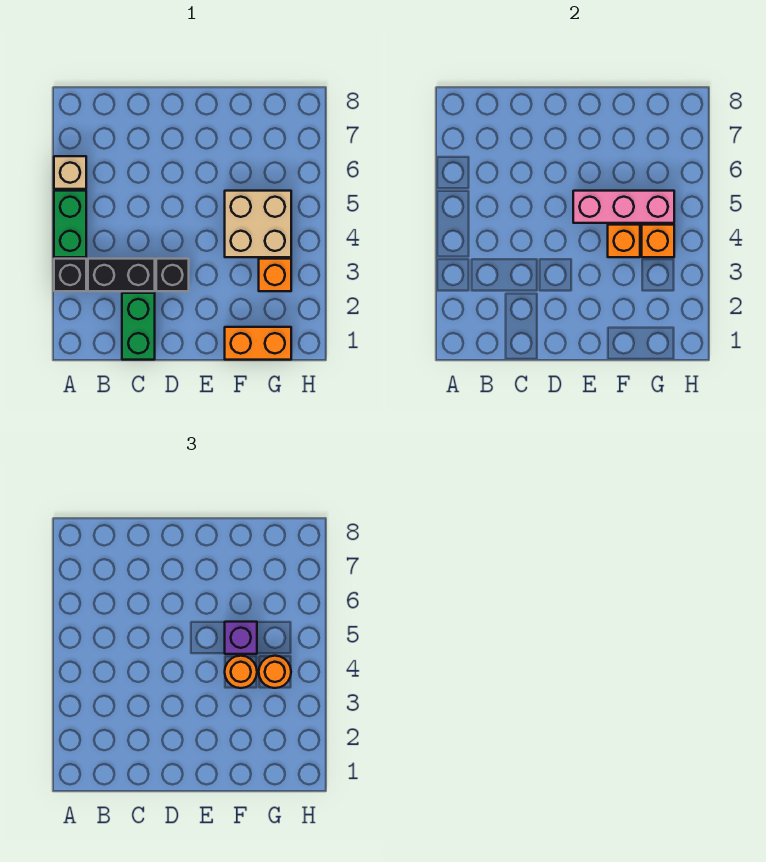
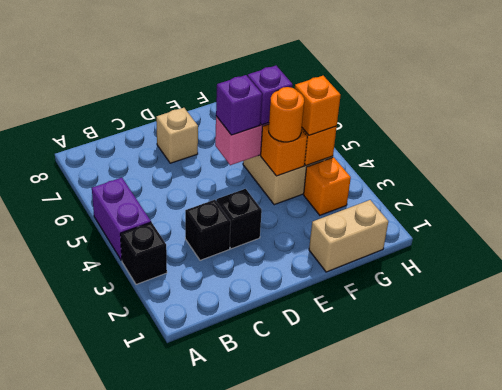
green brick A4:A5 level 1 -> purple brick A4:A5 level 1
tan brick A6 level 1 -> tan brick D7 level 1
black brick B3:C3 level 1 -> black brick C3 level 1
green brick C1:C2 level 1 -> none
none -> purple brick E5 level 3
orange brick F1:G1 level 1 -> tan brick F1:G1 level 1
orange round brick G4 level 3 -> orange brick G4 level 3

